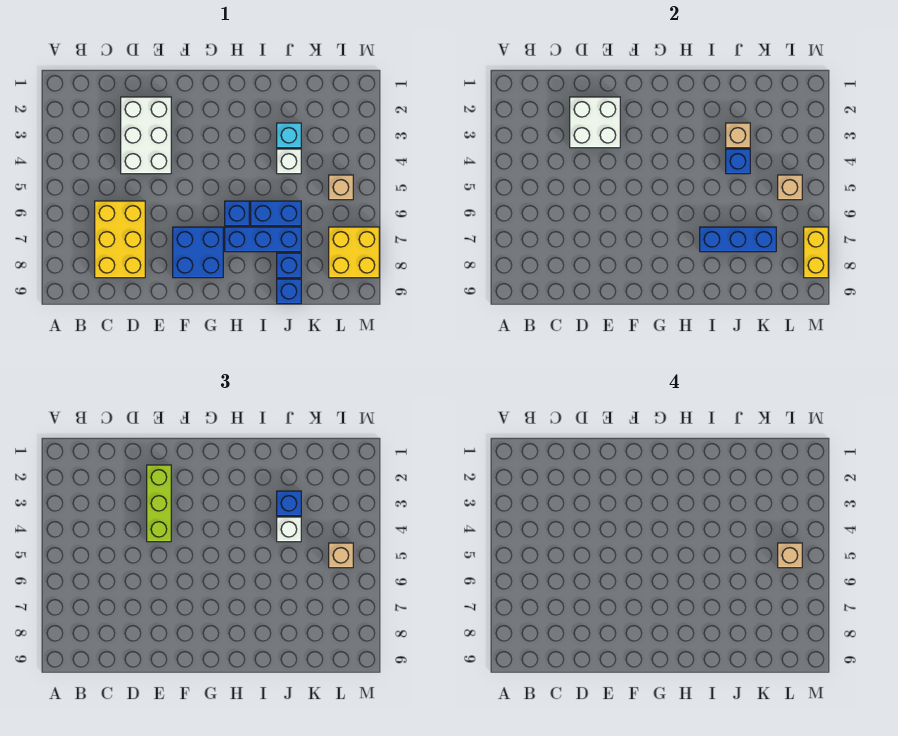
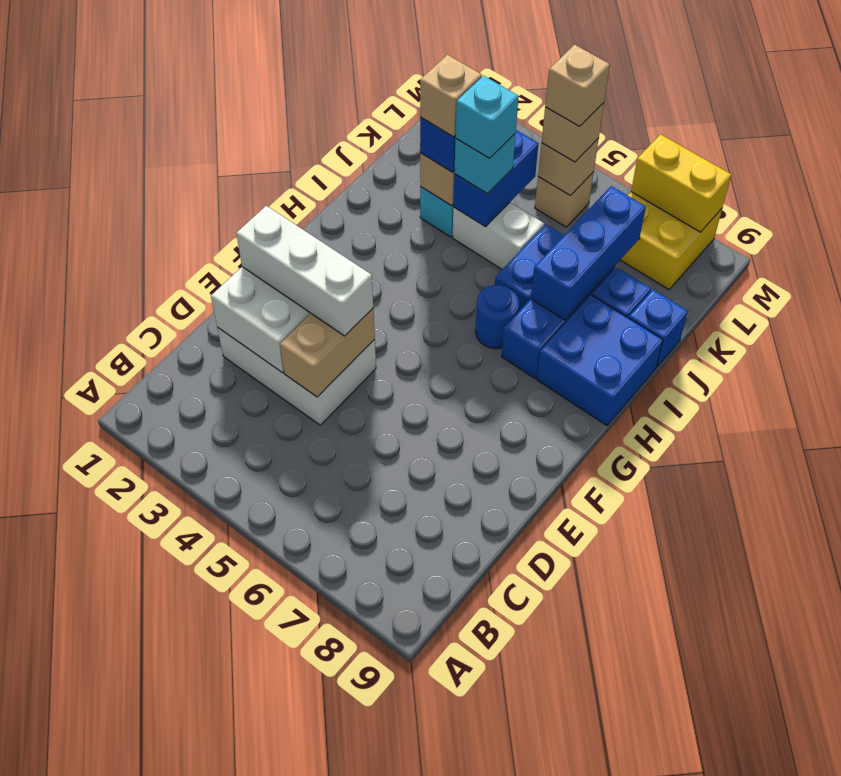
yellow brick C6:D8 level 1 -> none
none -> tan brick D4:E4 level 2
lime brick E2:E4 level 3 -> white brick E2:E4 level 3
blue brick F7:G8 level 1 -> blue brick H8:I9 level 1
blue brick H6 level 1 -> blue round brick H6 level 1
none -> tan brick J3 level 4
white brick J4 level 1 -> white brick J4:J5 level 1
blue brick J4 level 2 -> blue brick J4:K4 level 2
white brick J4 level 3 -> cyan brick J4 level 3
none -> cyan brick J4 level 4

